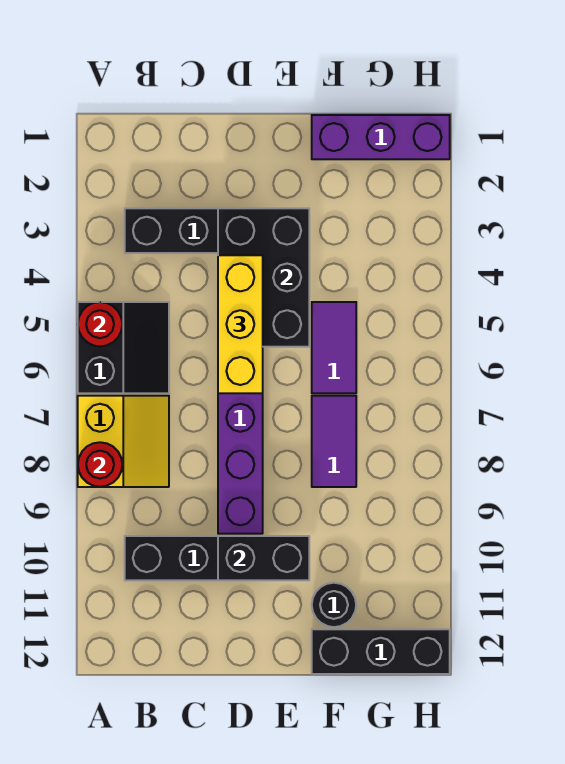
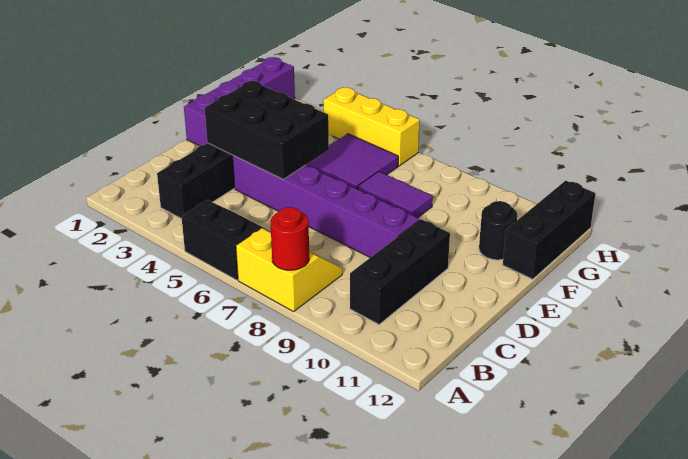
red round brick A5 level 2 -> none
yellow brick D4:D6 level 3 -> yellow brick H4:H6 level 1
black brick D10:E10 level 2 -> none
purple brick F1:H1 level 1 -> purple brick E1:H1 level 1
purple tile F5:F6 level 1 -> purple tile F5:G6 level 1

